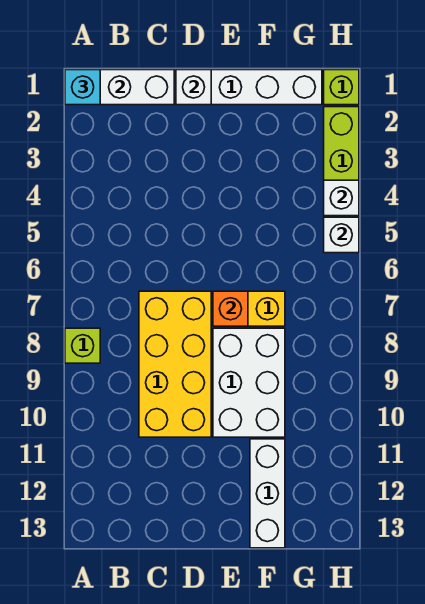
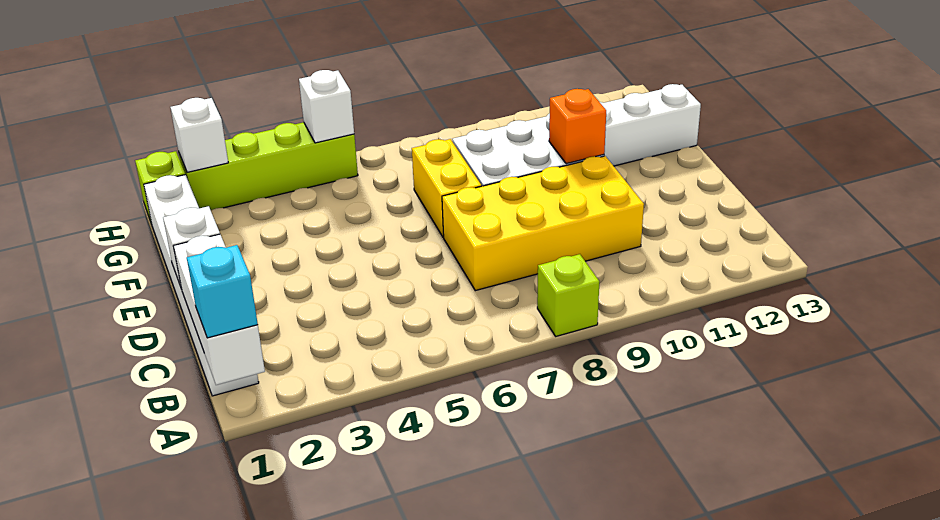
orange brick E7 level 2 -> orange brick E10 level 2
white brick H4 level 2 -> white brick H2 level 2

